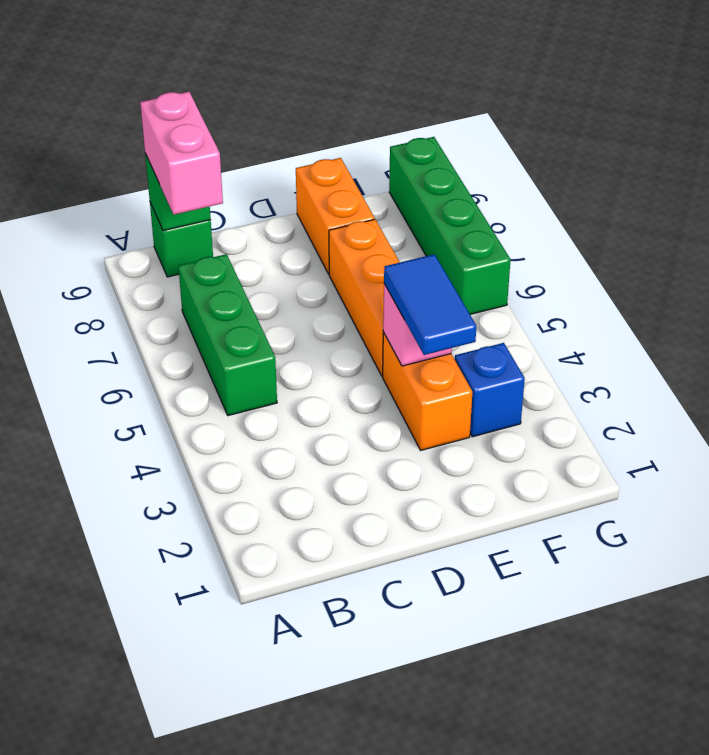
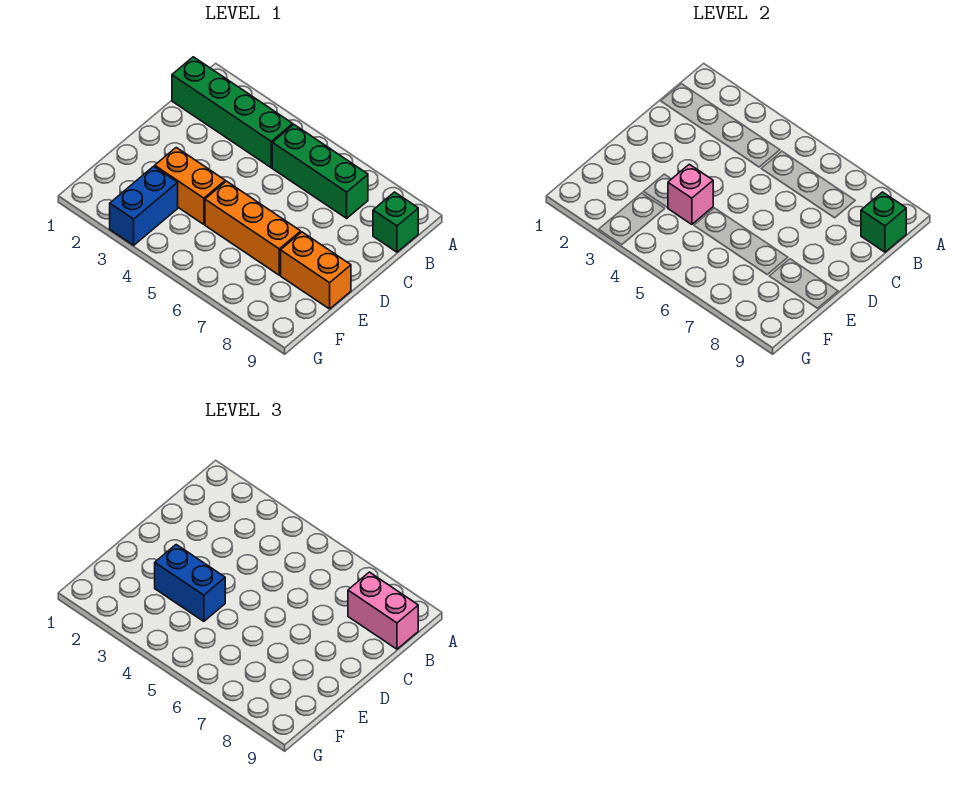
blue tile E3:E4 level 3 -> blue brick E3:E4 level 3
blue brick F3 level 1 -> blue brick F3:G3 level 1
green brick G6:G9 level 1 -> green brick B1:B4 level 1

